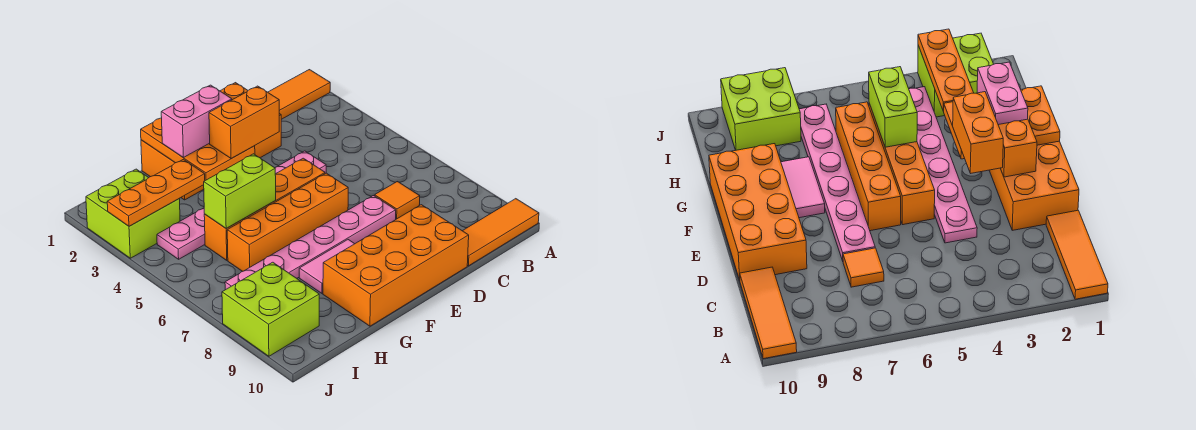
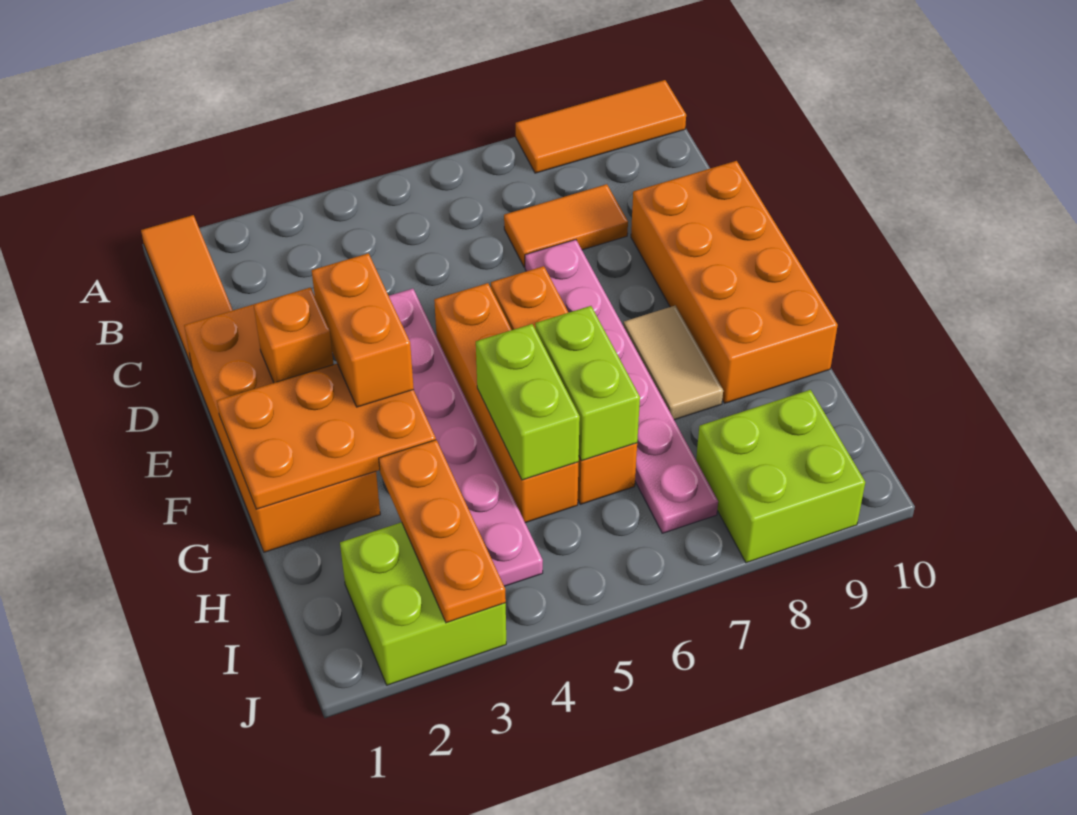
orange tile A10:C10 level 1 -> orange tile A8:A10 level 1
orange tile C7 level 1 -> orange tile C7:C8 level 1
pink brick F2:G2 level 3 -> none
pink tile F8:G8 level 1 -> tan tile F8:G8 level 1
none -> lime brick G6:H6 level 2

